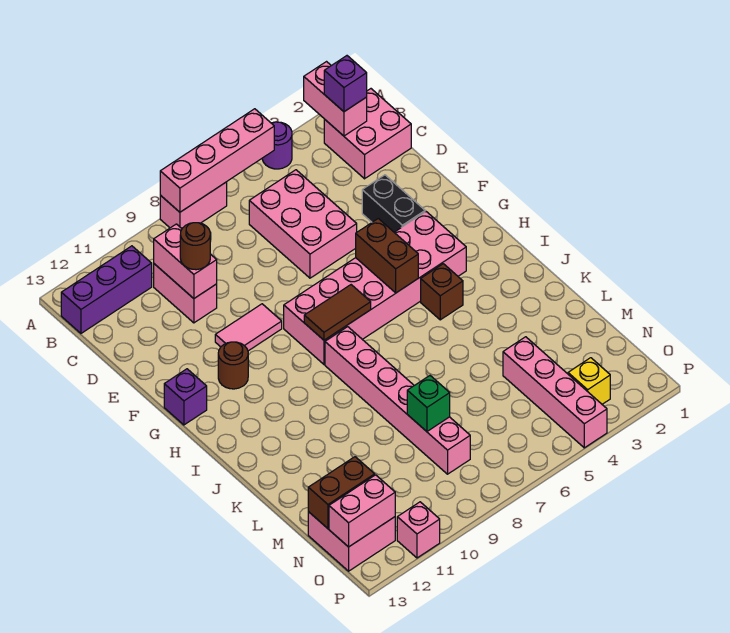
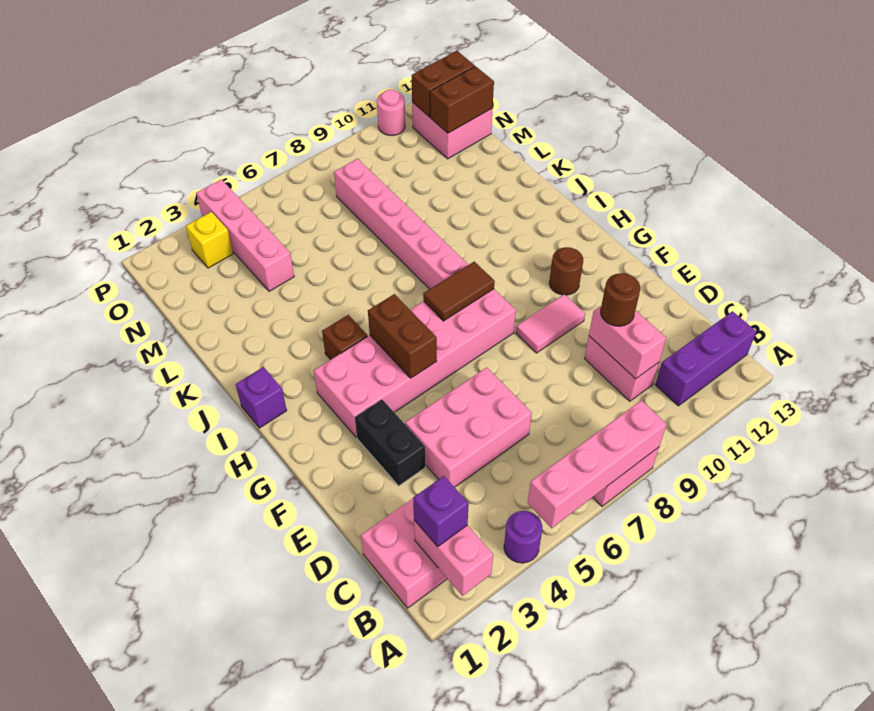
pink brick C5:E6 level 1 -> pink brick D4:E6 level 1
purple brick G13 level 1 -> purple brick I1 level 1
green brick M8 level 2 -> none
pink brick O12:O13 level 2 -> brown brick O12:O13 level 2
pink brick P11 level 1 -> pink round brick P11 level 1

